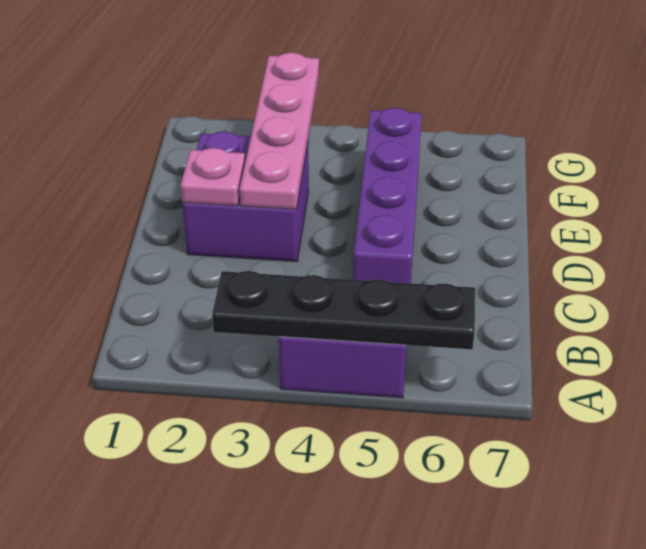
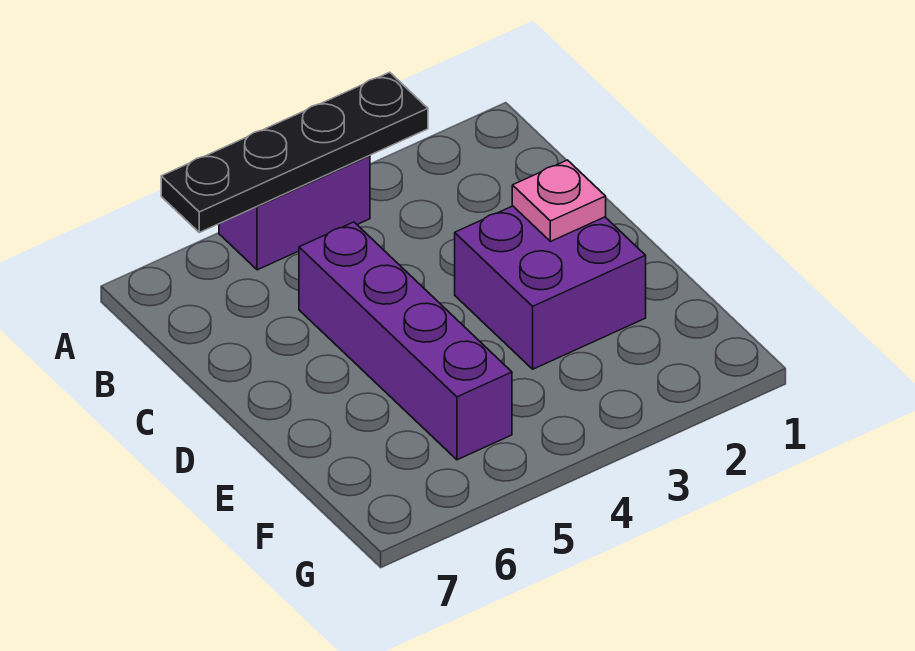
pink plate D3:G3 level 2 -> none

